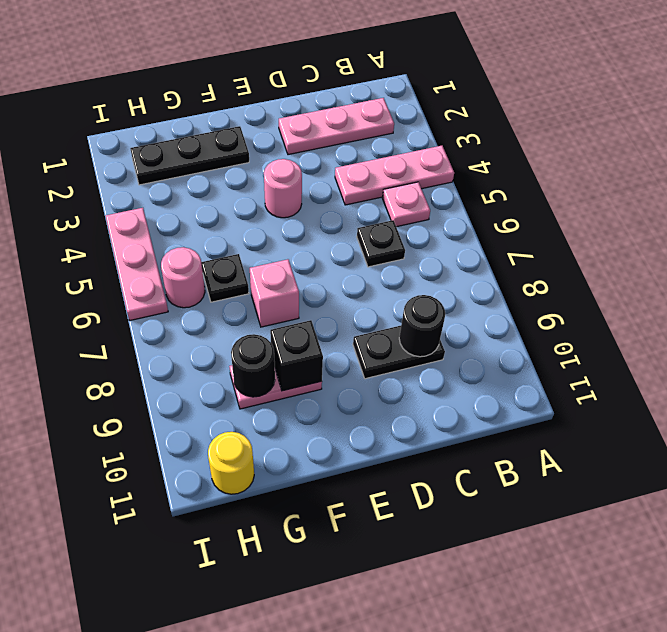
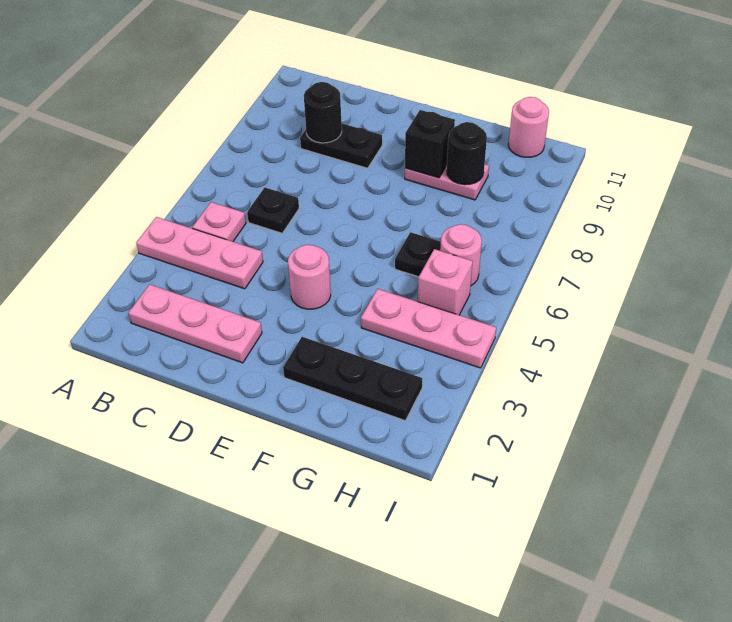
pink brick F7 level 1 -> pink brick H5 level 1
yellow round brick H11 level 1 -> pink round brick H11 level 1
pink plate I4:I6 level 1 -> pink plate G4:I4 level 1

